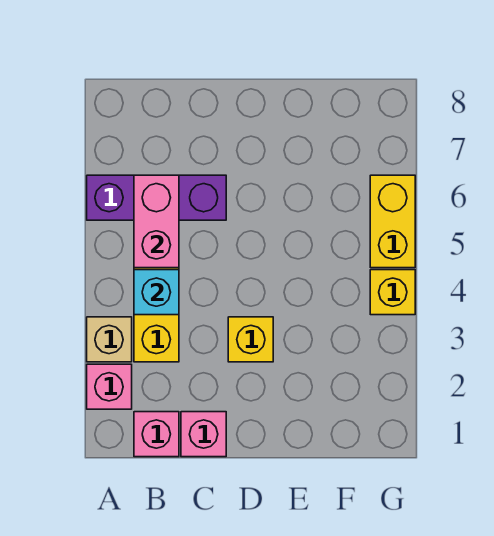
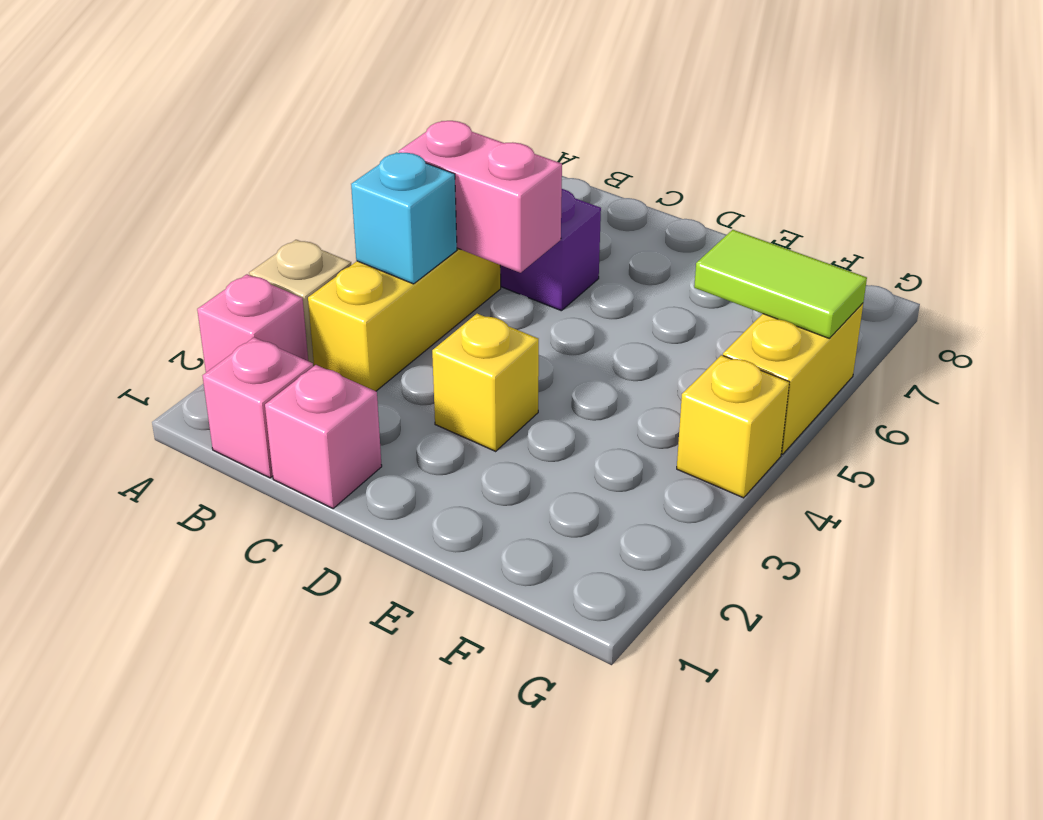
pink brick B5:B6 level 2 -> pink brick B5:C5 level 2
none -> lime tile F6:G6 level 2

